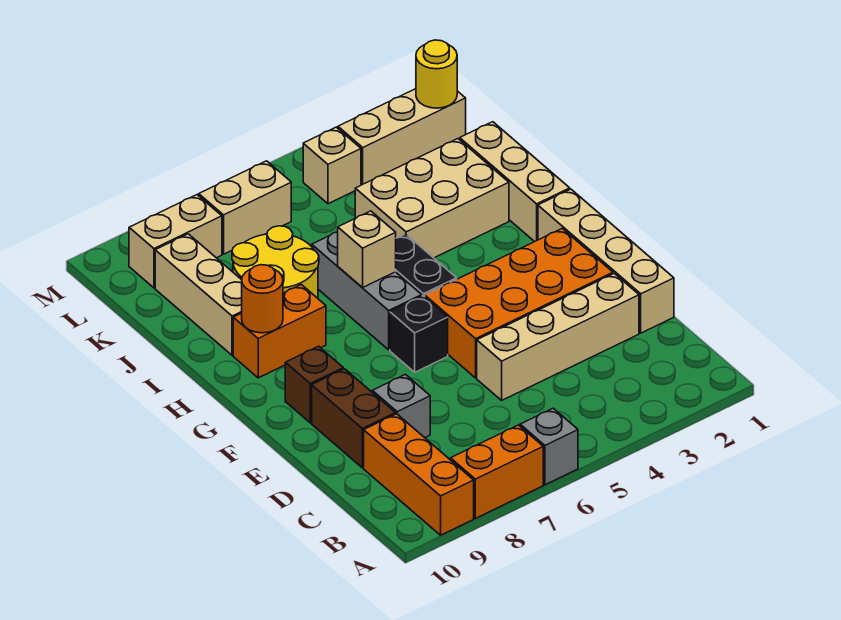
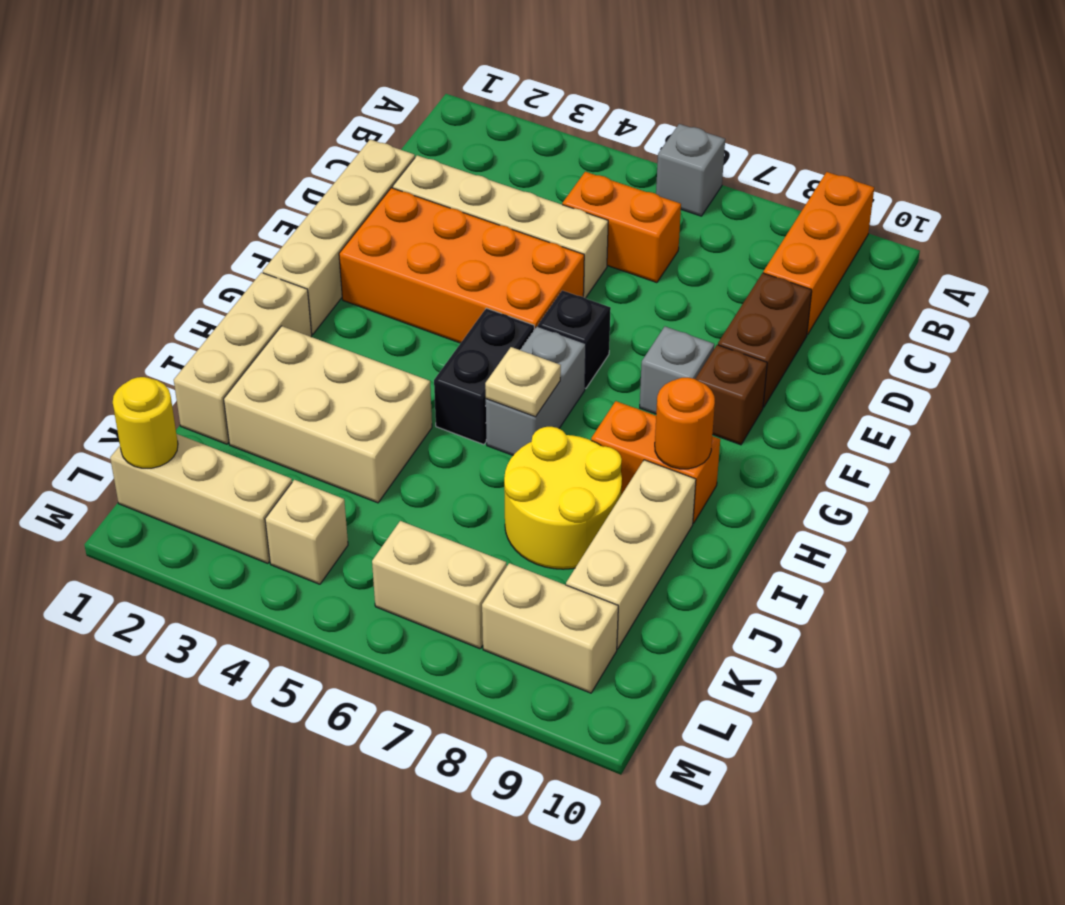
orange brick A7:A8 level 1 -> orange brick C5:C6 level 1
grey brick D8 level 1 -> grey brick F8 level 1
grey brick G6:I6 level 1 -> grey brick G6:H6 level 1
tan brick H6 level 2 -> tan plate H6 level 2

